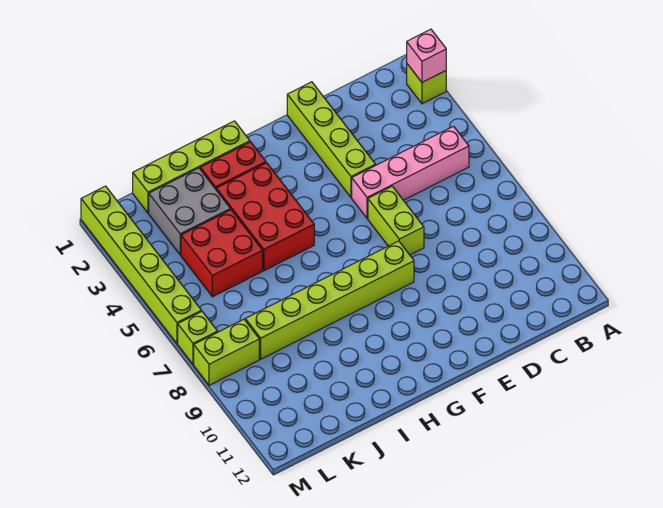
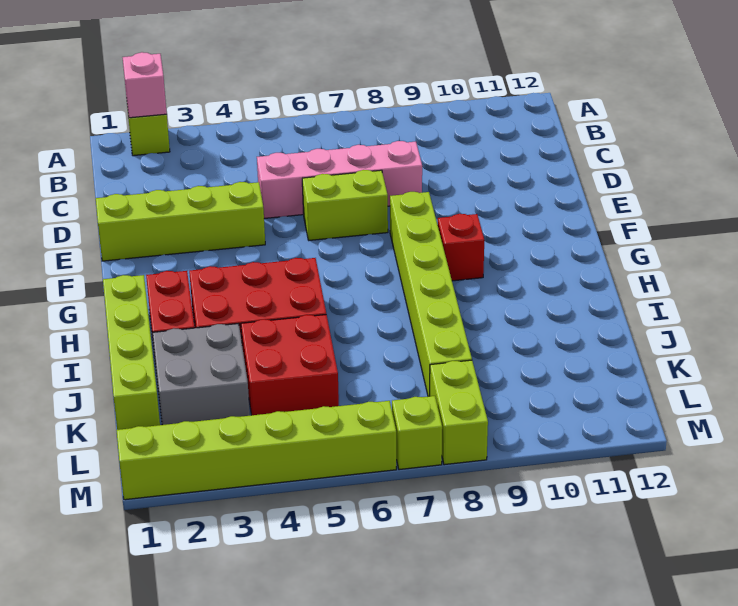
pink brick B5:E5 level 1 -> pink brick D5:D8 level 1
none -> red brick G9 level 1

